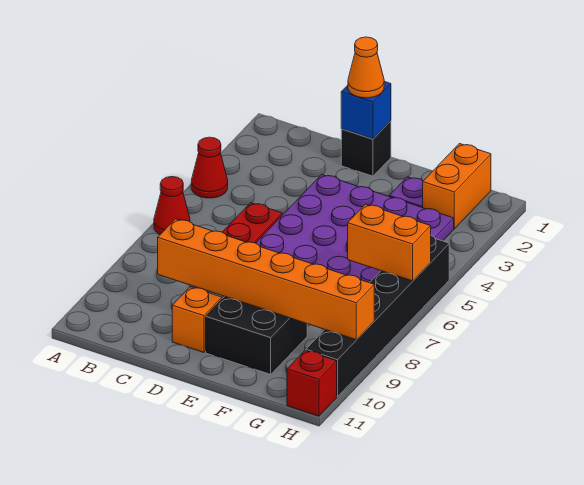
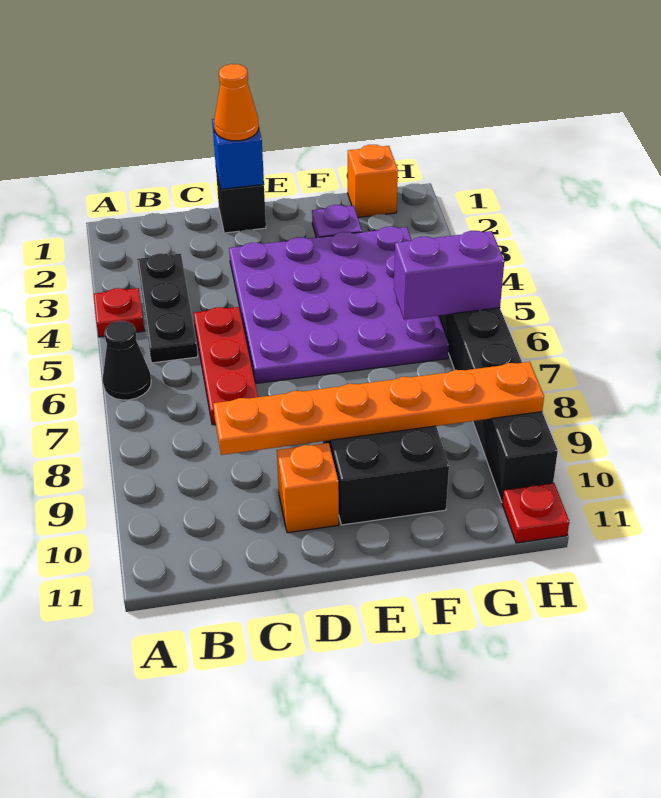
red cone A4 level 1 -> red plate A4 level 1
red cone A6 level 1 -> black cone A6 level 1
none -> black plate B3:B5 level 1
orange brick C9:H9 level 2 -> orange plate C9:H9 level 2
orange brick G1:G2 level 1 -> orange brick G1 level 1
orange brick G6:H6 level 2 -> purple brick G6:H6 level 2
red brick H11 level 1 -> red plate H11 level 1

